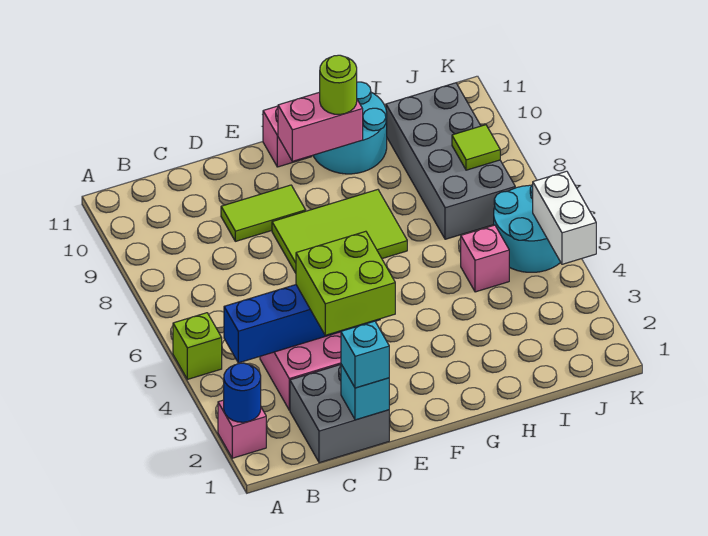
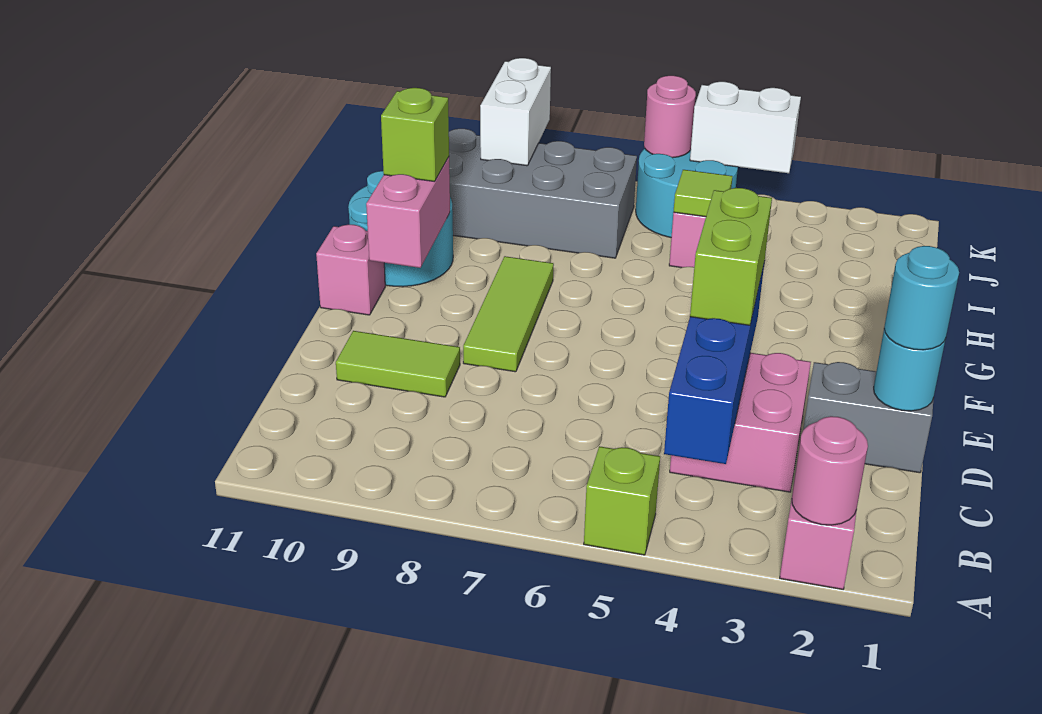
blue round brick A2 level 2 -> pink round brick A2 level 2
grey brick C1:D2 level 1 -> grey brick D1:D2 level 1
cyan brick D1 level 2 -> cyan round brick D1 level 2
cyan brick D1 level 3 -> cyan round brick D1 level 3
lime brick D3:E4 level 3 -> lime brick D4:E4 level 3
lime tile D9:E9 level 1 -> lime tile D9:D10 level 1
lime tile E7:G8 level 1 -> lime tile E8:G8 level 1
lime round brick G10 level 3 -> lime brick G10 level 3
lime tile J8 level 2 -> lime tile I5 level 2
none -> white brick J9:K9 level 2
none -> pink round brick K6 level 2

